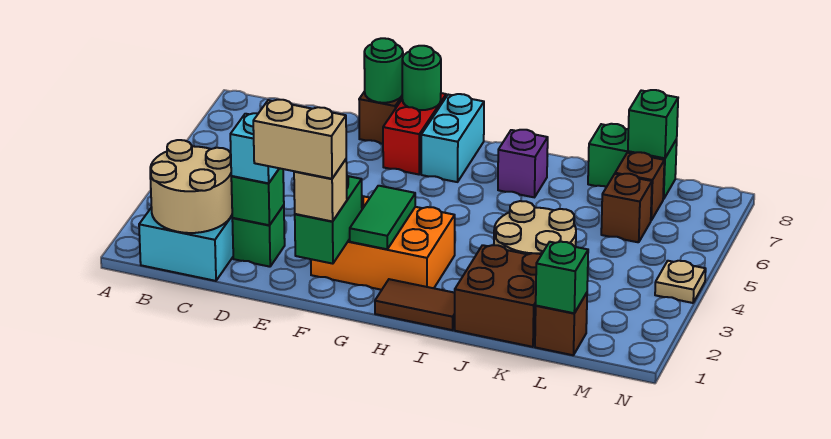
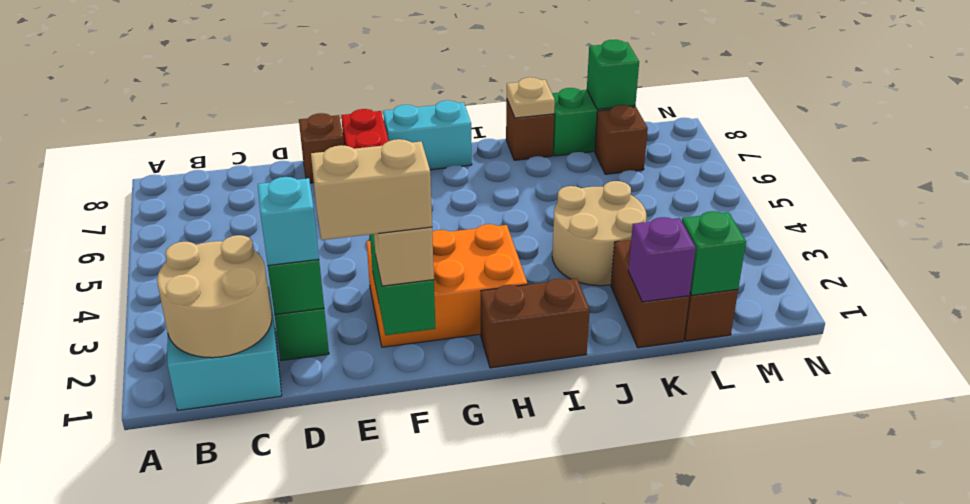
green round brick E8 level 2 -> none
green round brick F8 level 2 -> none
green tile G2:G3 level 2 -> none
cyan brick G7:G8 level 1 -> cyan brick G8:H8 level 1
brown tile H1:I1 level 1 -> brown brick H1:I1 level 1
purple brick I7 level 1 -> purple brick K1 level 2
brown brick J1:K2 level 1 -> brown brick K1:K2 level 1
brown brick L6 level 1 -> brown brick J8 level 1
tan plate N4 level 1 -> tan plate J8 level 2

